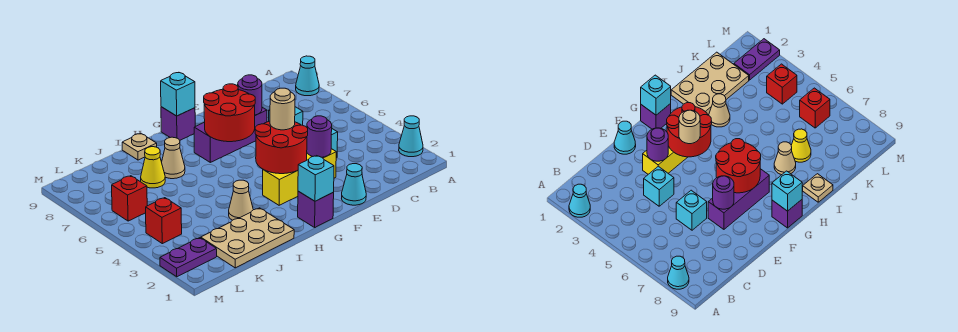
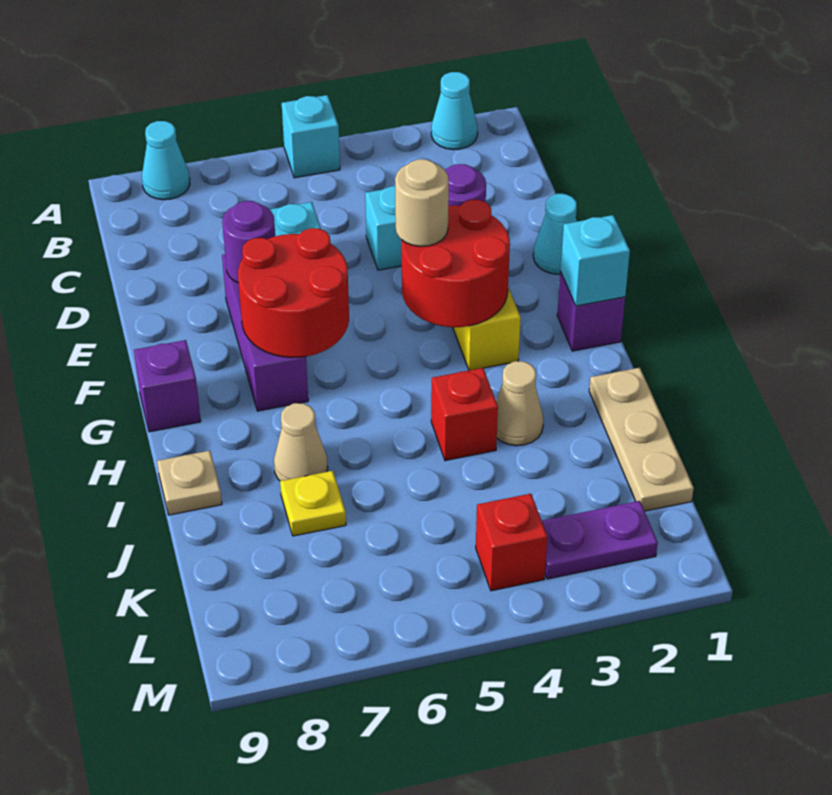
cyan brick G9 level 2 -> cyan brick A5 level 1
tan plate I1:K2 level 1 -> tan plate I1:K1 level 1
yellow cone J7 level 1 -> yellow plate J7 level 1
purple plate L2:M2 level 1 -> purple plate L2:L3 level 1
red brick L6 level 1 -> red brick I4 level 1

